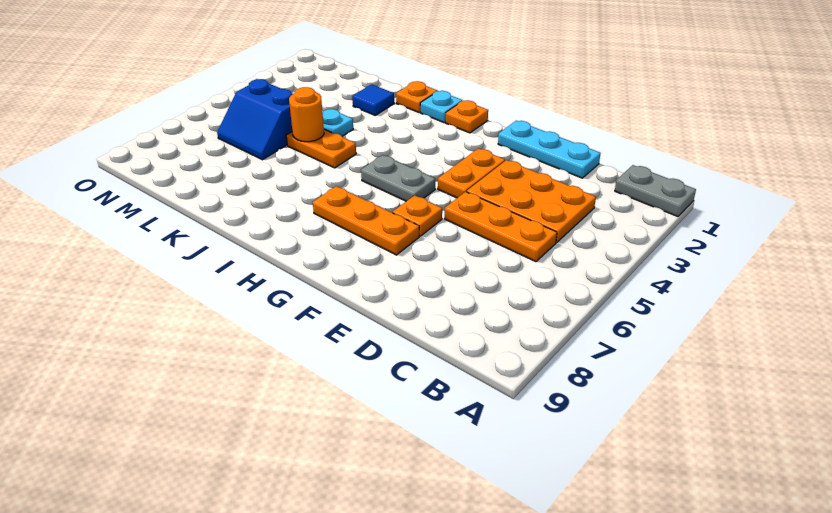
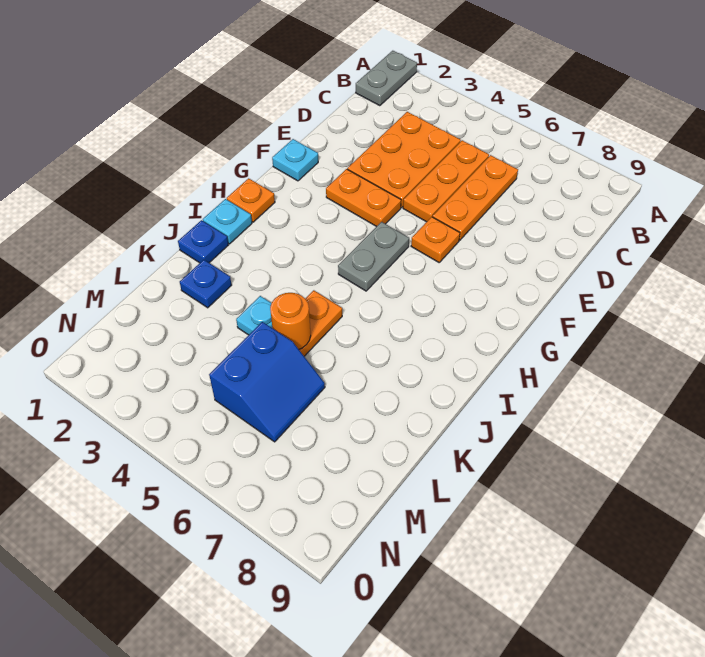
cyan plate D1:F1 level 1 -> cyan plate F1 level 1
orange plate F7:H7 level 1 -> orange plate C6:E6 level 1
orange plate J1 level 1 -> blue plate J1 level 1
blue tile K2 level 1 -> blue plate K2 level 1

